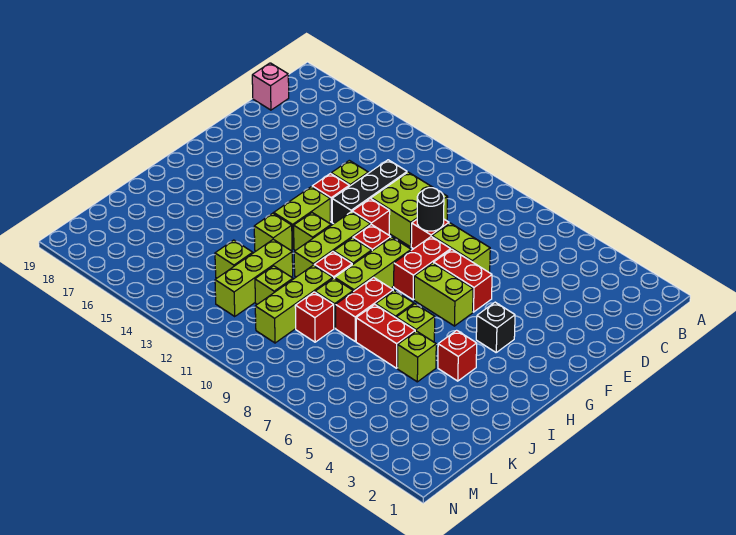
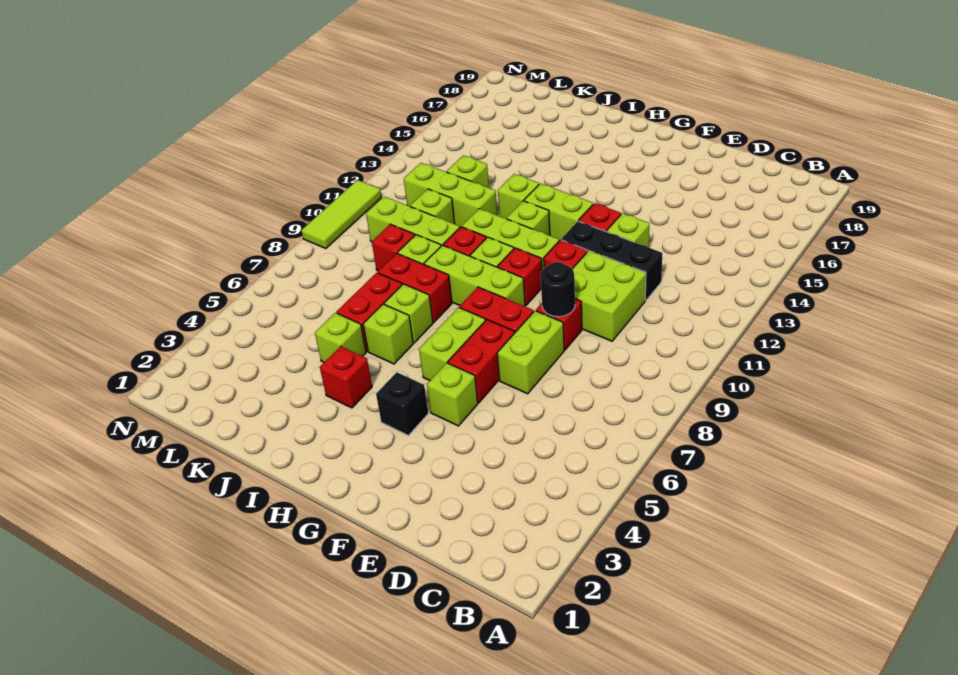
pink brick C19 level 1 -> none
none -> lime brick F5 level 1
none -> lime tile N9:N11 level 1

